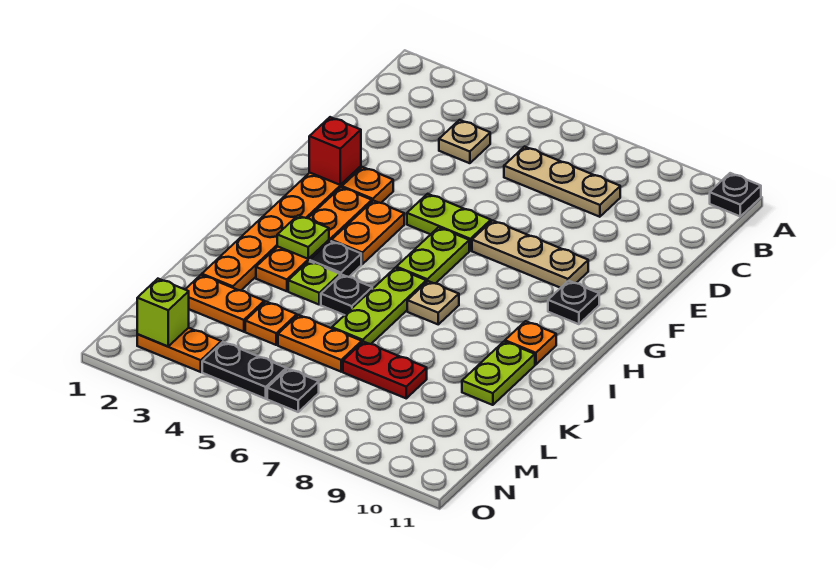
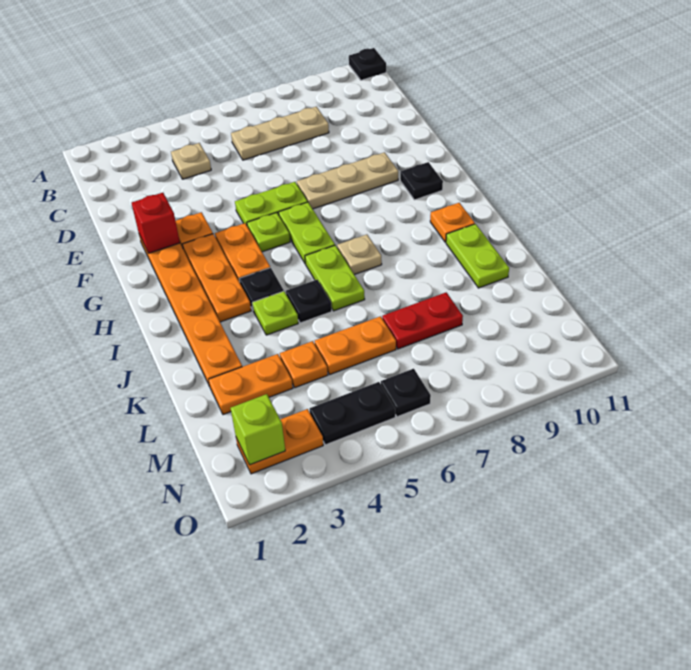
orange plate G3:J3 level 1 -> orange plate G3:I3 level 1
lime plate I3 level 2 -> lime plate G5 level 1
lime plate I6:K6 level 1 -> lime plate I6:J6 level 1

